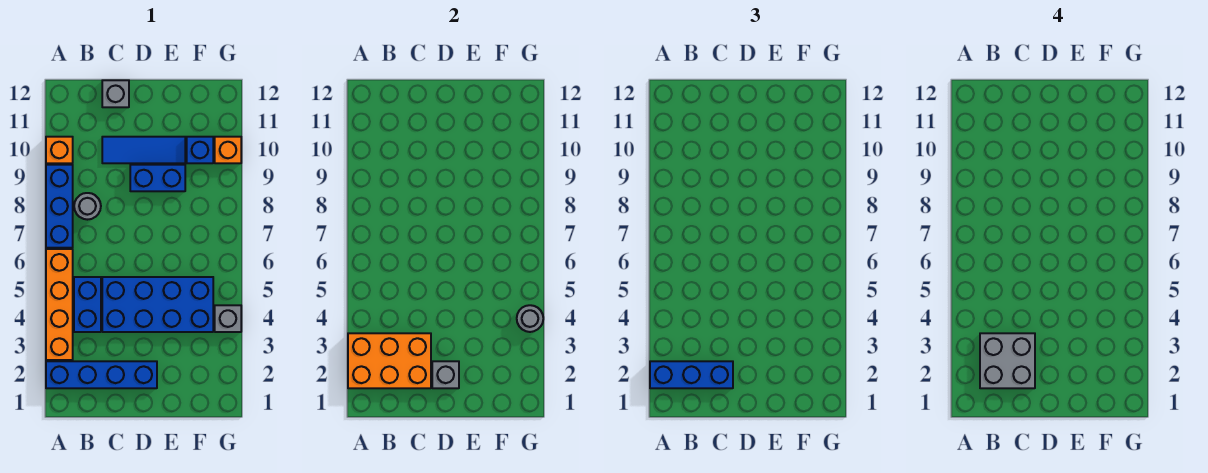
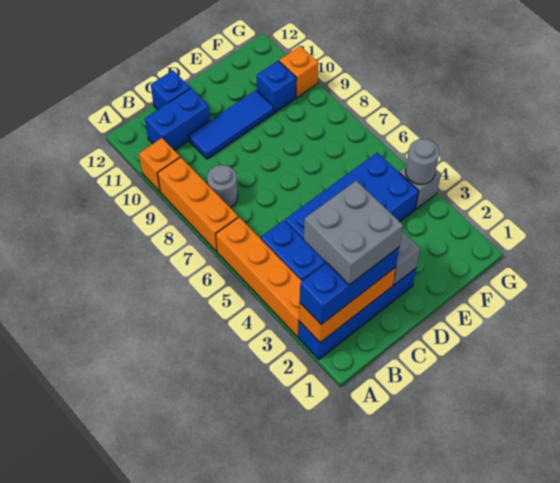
orange brick A2:C3 level 2 -> orange brick A2:C2 level 2
blue brick A7:A9 level 1 -> orange brick A7:A9 level 1
grey brick C12 level 1 -> blue brick C12 level 1
blue brick D9:E9 level 1 -> blue brick B11:C11 level 1

